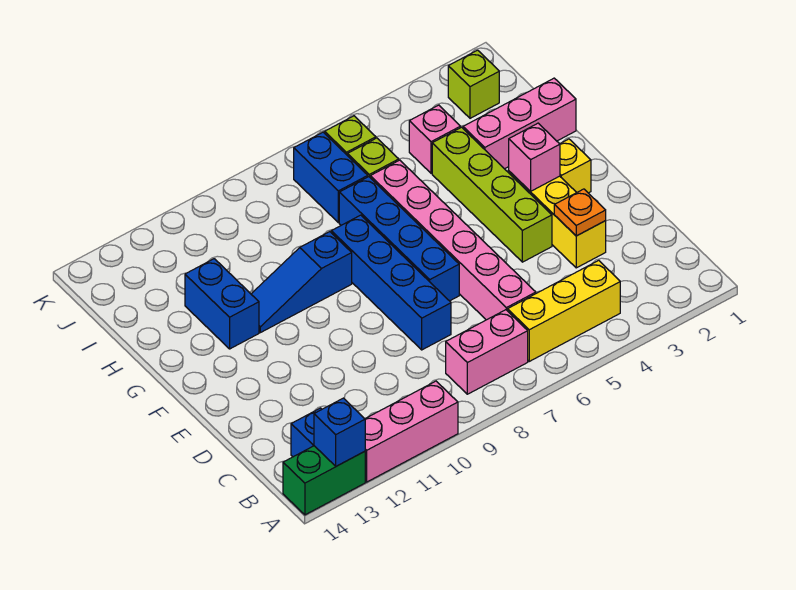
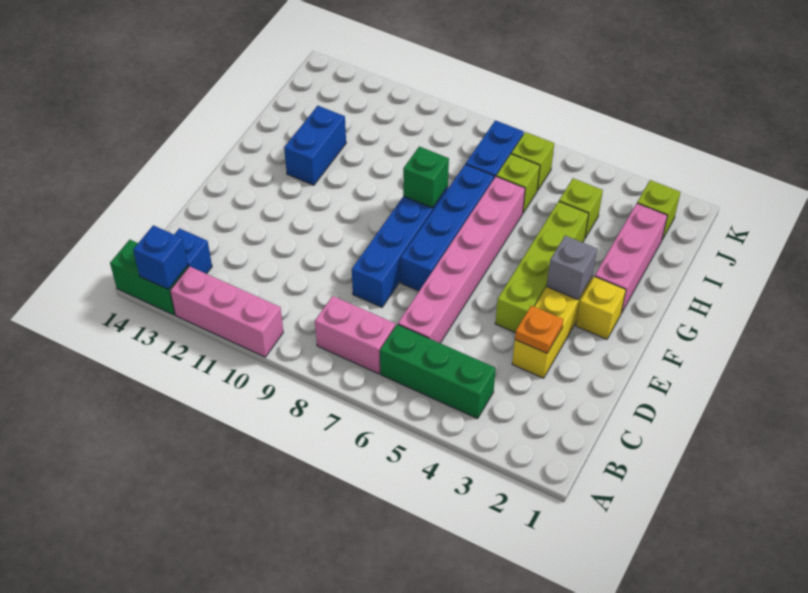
yellow brick B4:B6 level 1 -> green brick B4:B6 level 1
pink brick F3 level 2 -> grey brick F3 level 2
none -> green brick G8 level 2
blue slope G9:G11 level 1 top 9 -> none
pink brick H1:H3 level 1 -> pink brick G2:I2 level 1
pink brick I4 level 1 -> lime brick I4 level 1

